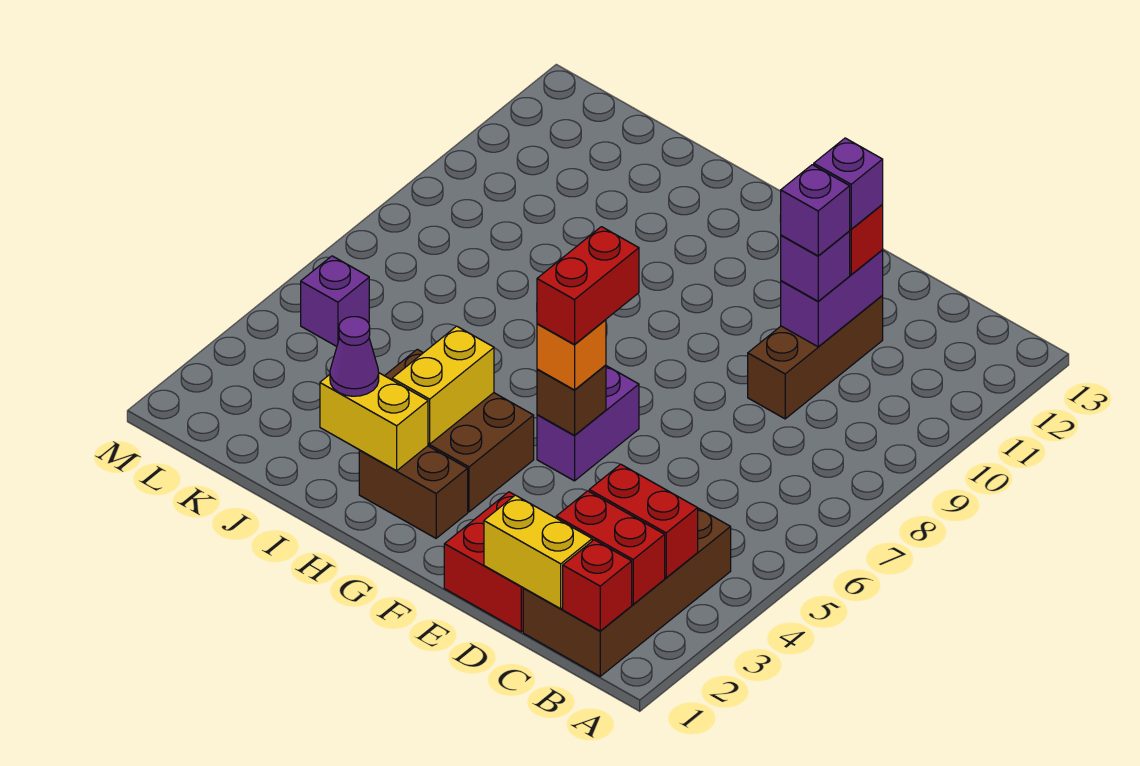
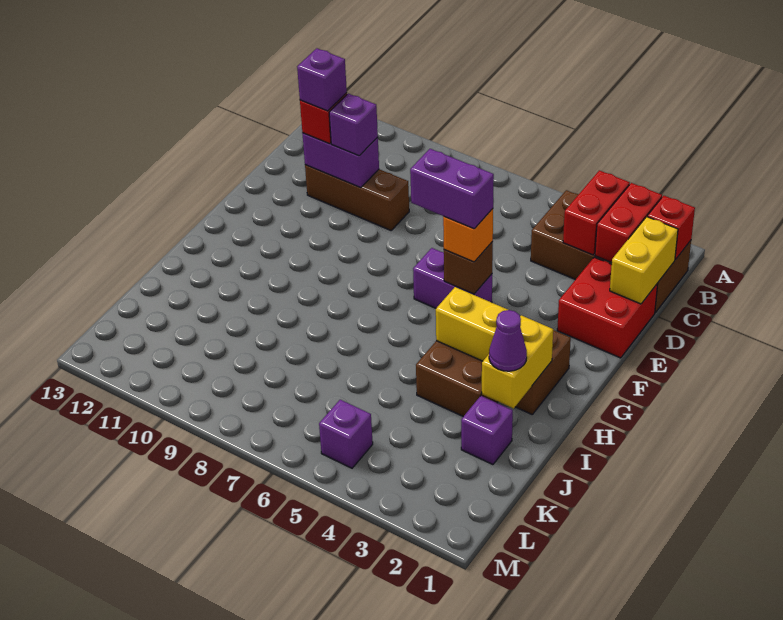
purple brick D10 level 4 -> purple brick J2 level 1
red brick F5:F6 level 4 -> purple brick F5:F6 level 4

